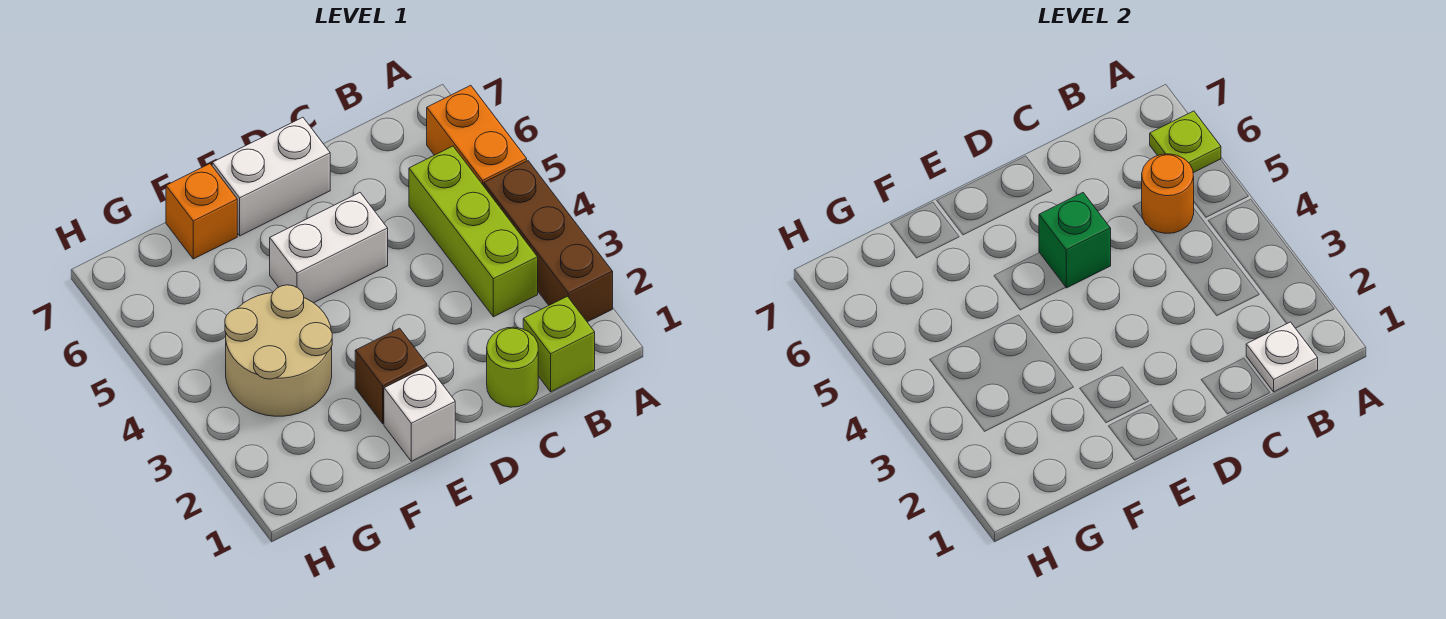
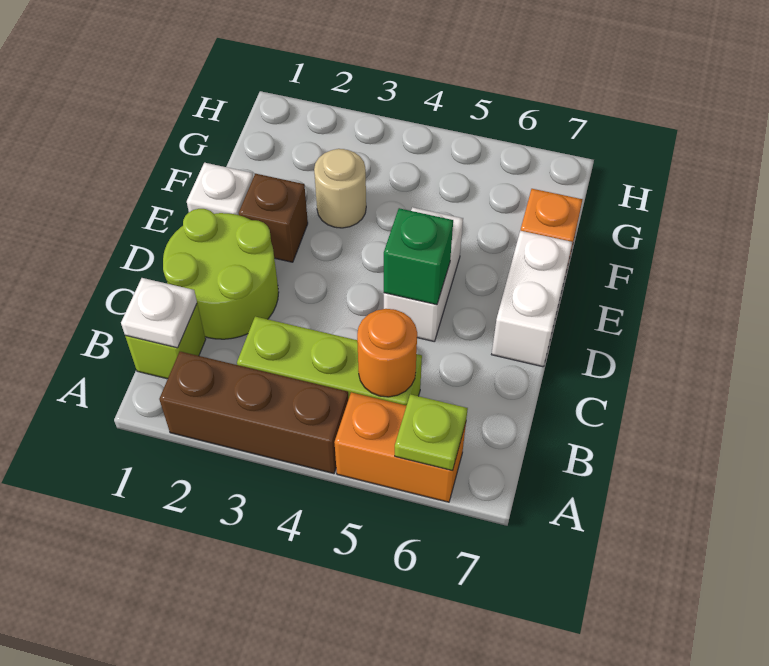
lime round brick C1 level 1 -> lime round brick C1:D2 level 1
tan round brick F3:G4 level 1 -> tan round brick F3 level 1

